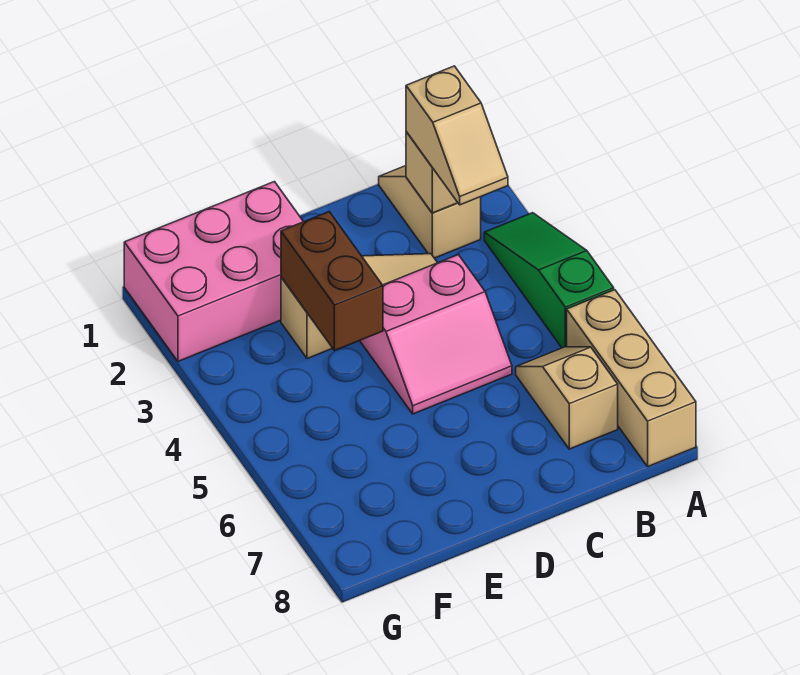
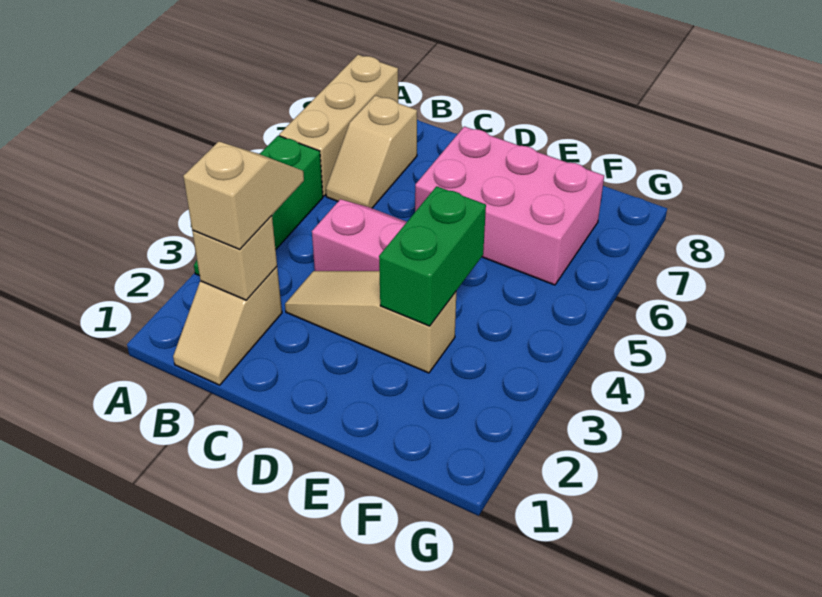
pink brick E1:G2 level 1 -> pink brick D6:F7 level 1
brown brick E3:E4 level 2 -> green brick E3:E4 level 2

